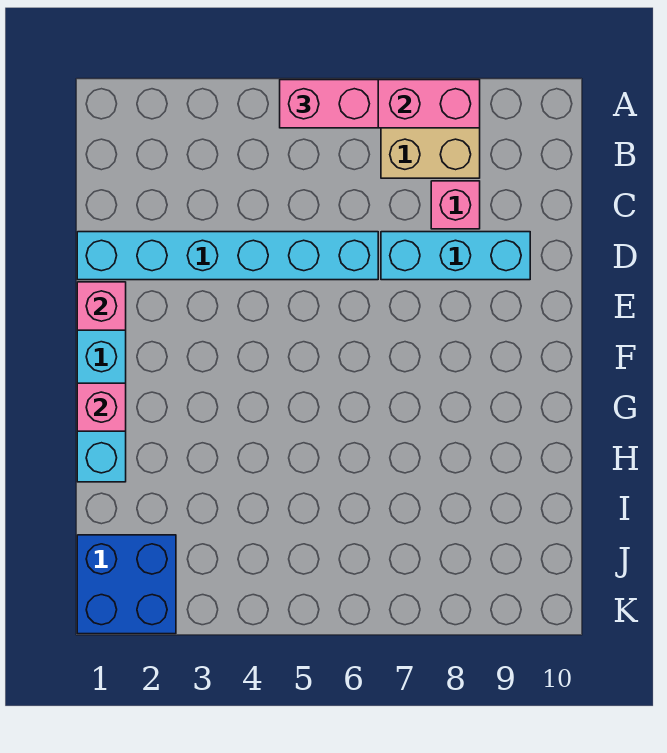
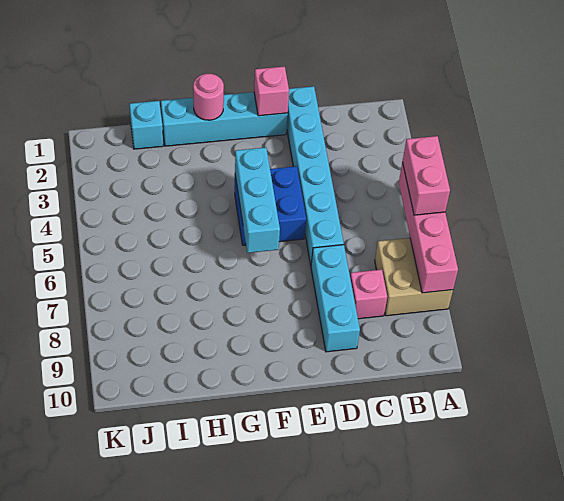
none -> cyan brick F4:F6 level 2
pink brick G1 level 2 -> pink round brick G1 level 2
none -> cyan brick I1 level 1
blue brick J1:K2 level 1 -> blue brick E4:F5 level 1

